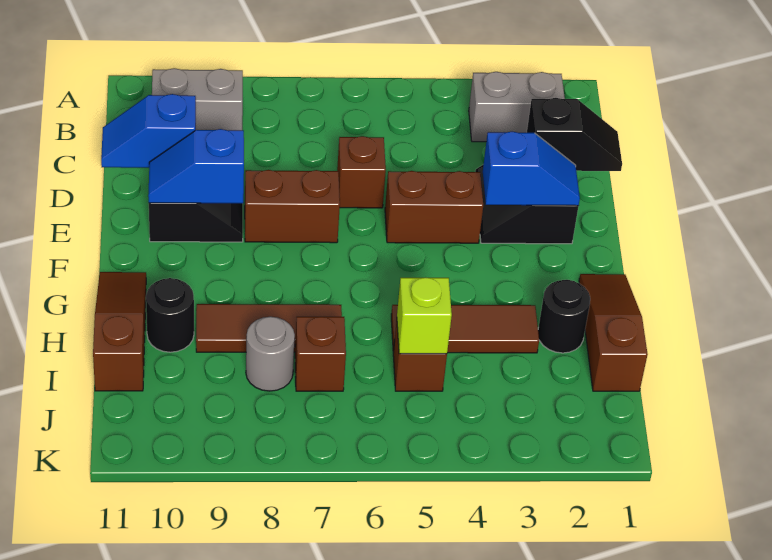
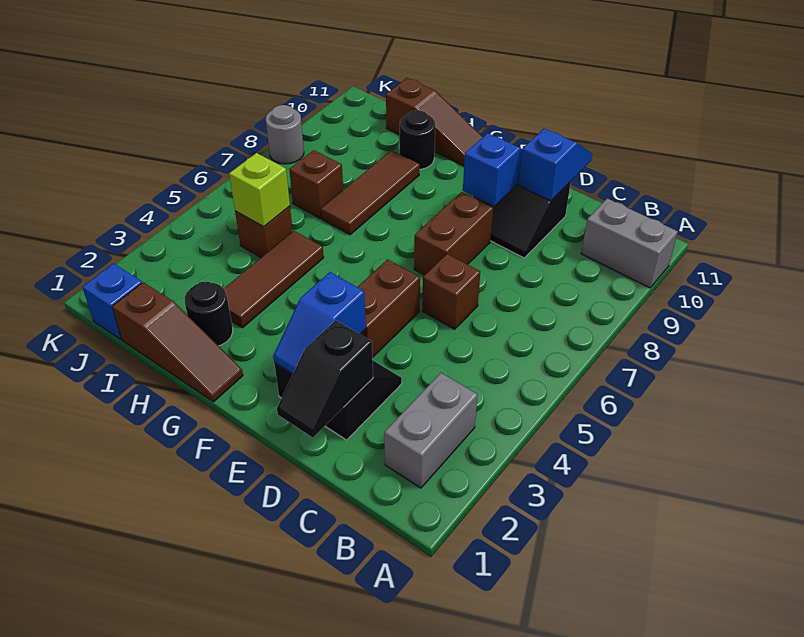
grey brick B9:B10 level 1 -> grey brick A10:B10 level 1
grey round brick I8 level 1 -> grey round brick K8 level 1
none -> blue brick J1 level 1

